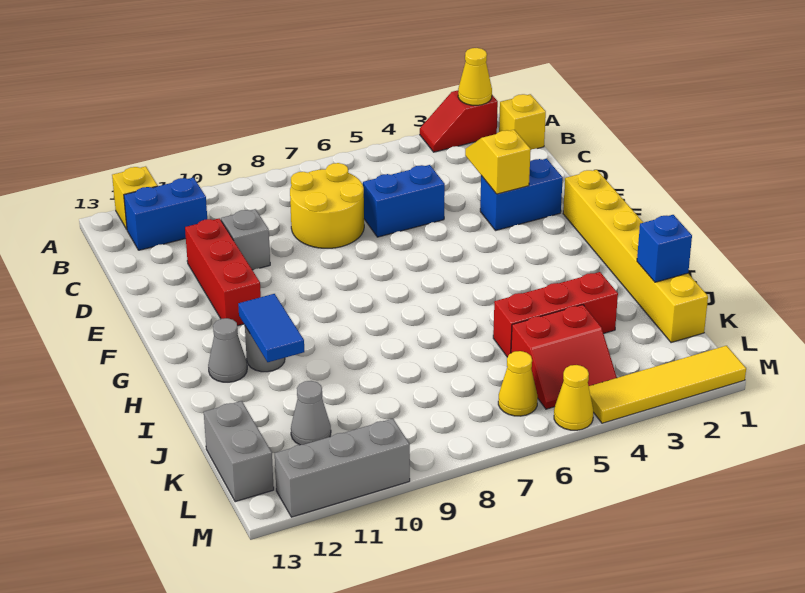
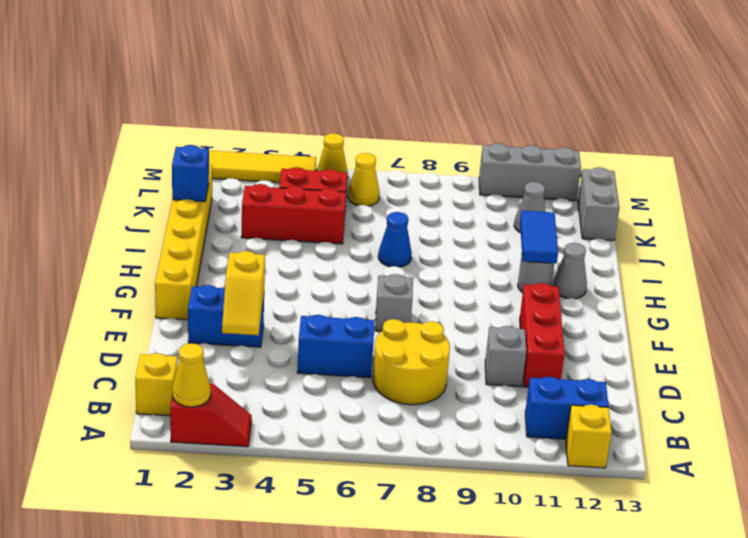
none -> grey brick F7 level 1
none -> blue cone I7 level 1

